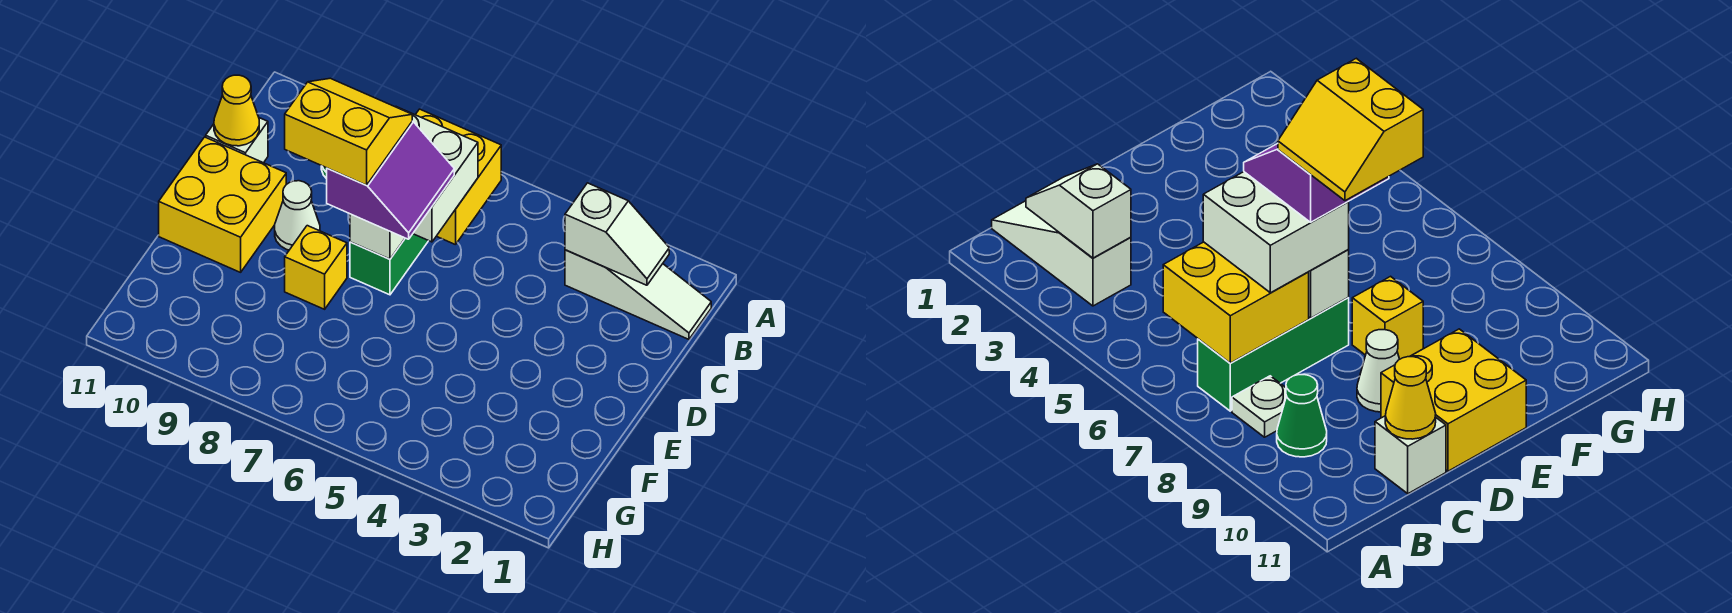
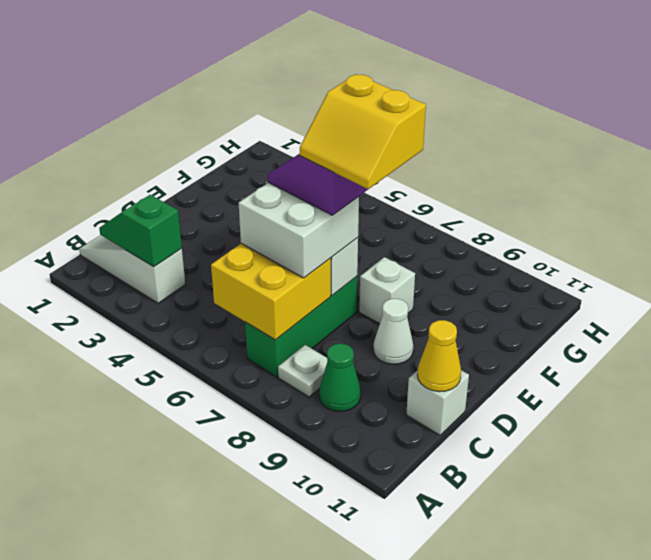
white slope B2:B3 level 2 top 3 -> green slope B2:B3 level 2 top 3
yellow brick D10:E11 level 1 -> none
yellow brick E8 level 1 -> white brick E8 level 1

